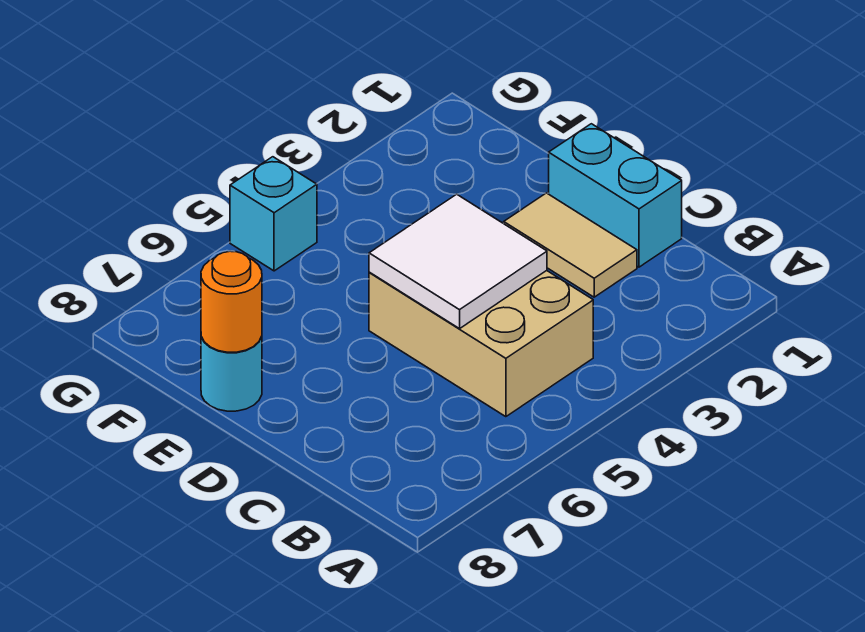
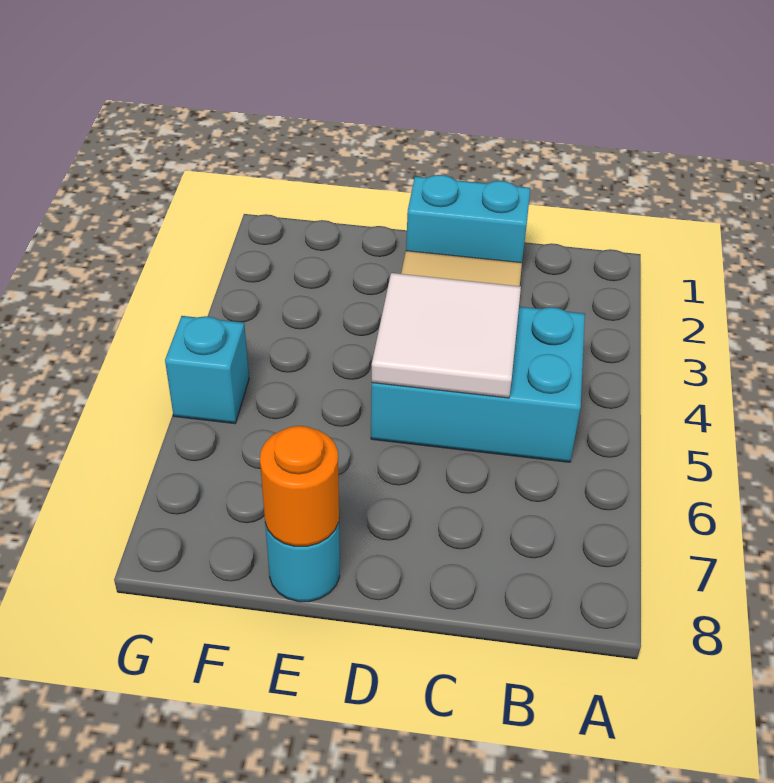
tan brick B4:D5 level 1 -> cyan brick B4:D5 level 1

